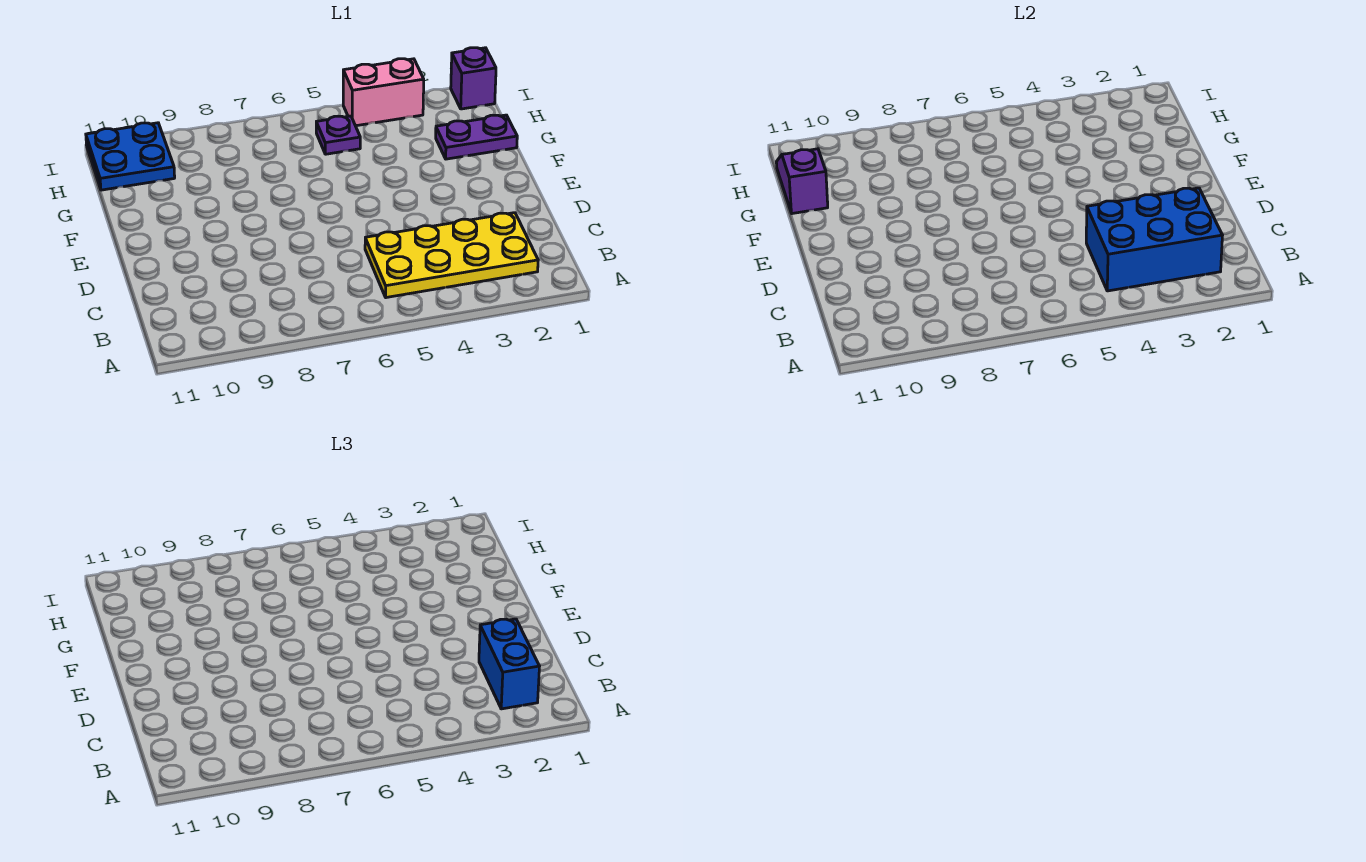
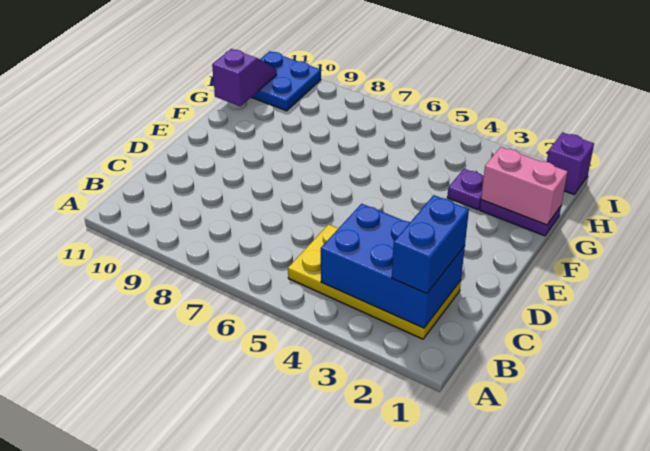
purple plate H5 level 1 -> purple plate G3 level 1
pink brick I3:I4 level 1 -> pink brick G1:G2 level 2

